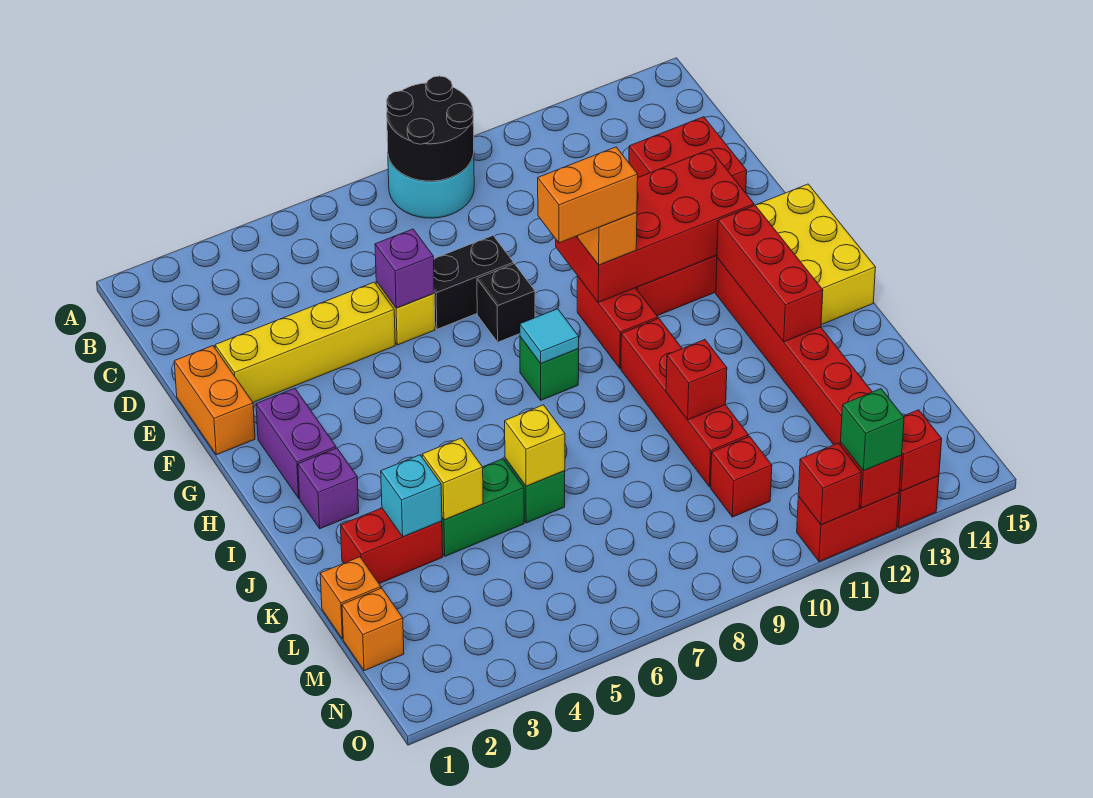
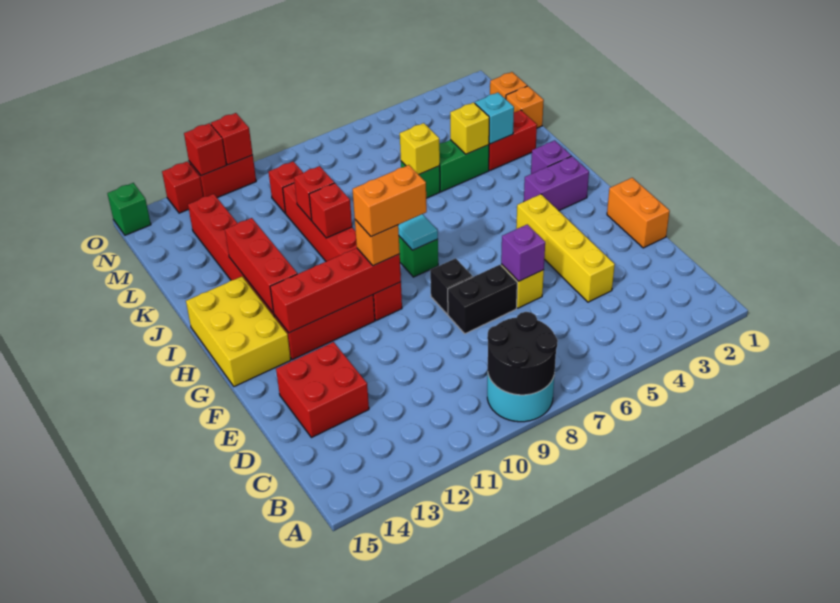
yellow brick E2:E5 level 1 -> yellow brick D4:G4 level 1
red brick F10:G13 level 2 -> red brick G10:G13 level 2
purple brick G2:H2 level 1 -> purple brick H2:H3 level 1
green brick O12 level 3 -> green brick O15 level 1
red brick O13 level 2 -> red brick J10 level 2

